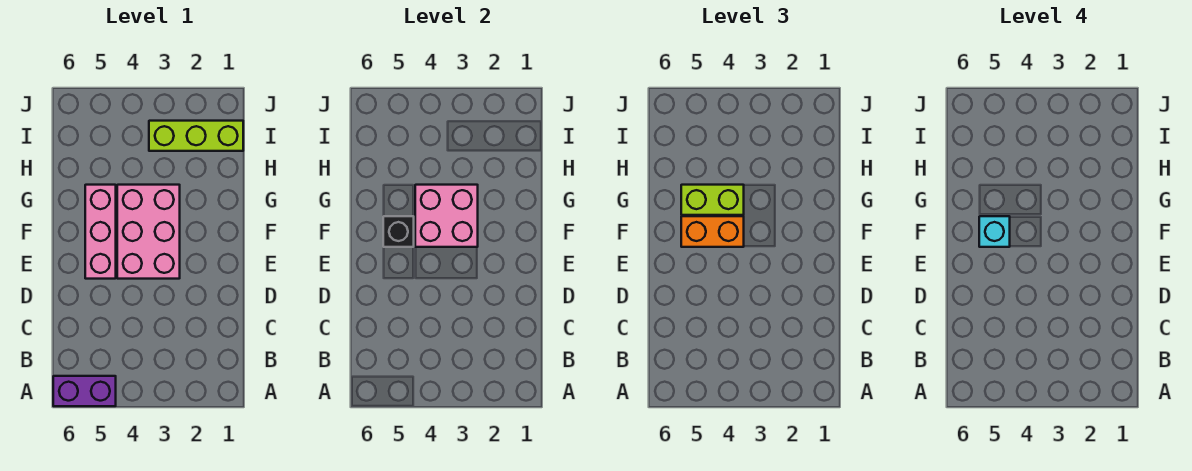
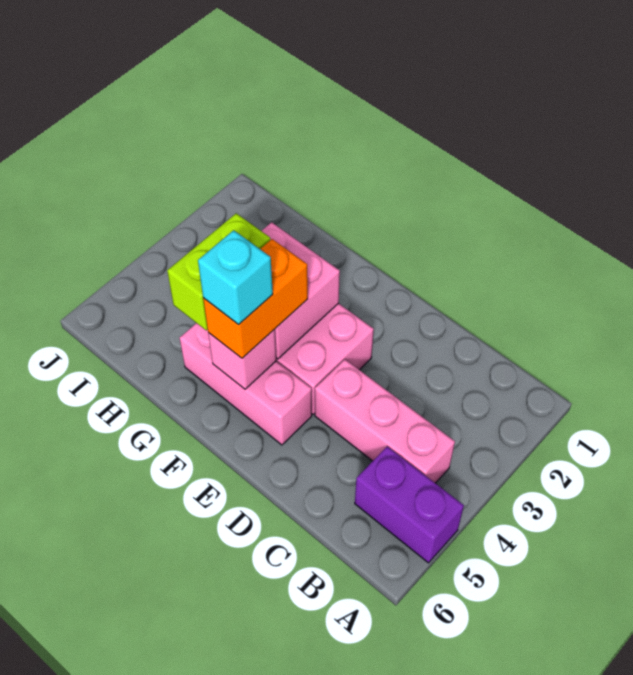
purple brick A5:A6 level 1 -> purple brick A5:B5 level 1
none -> pink brick B4:D4 level 1
black brick F5 level 2 -> pink brick F5 level 2
lime brick I1:I3 level 1 -> none

